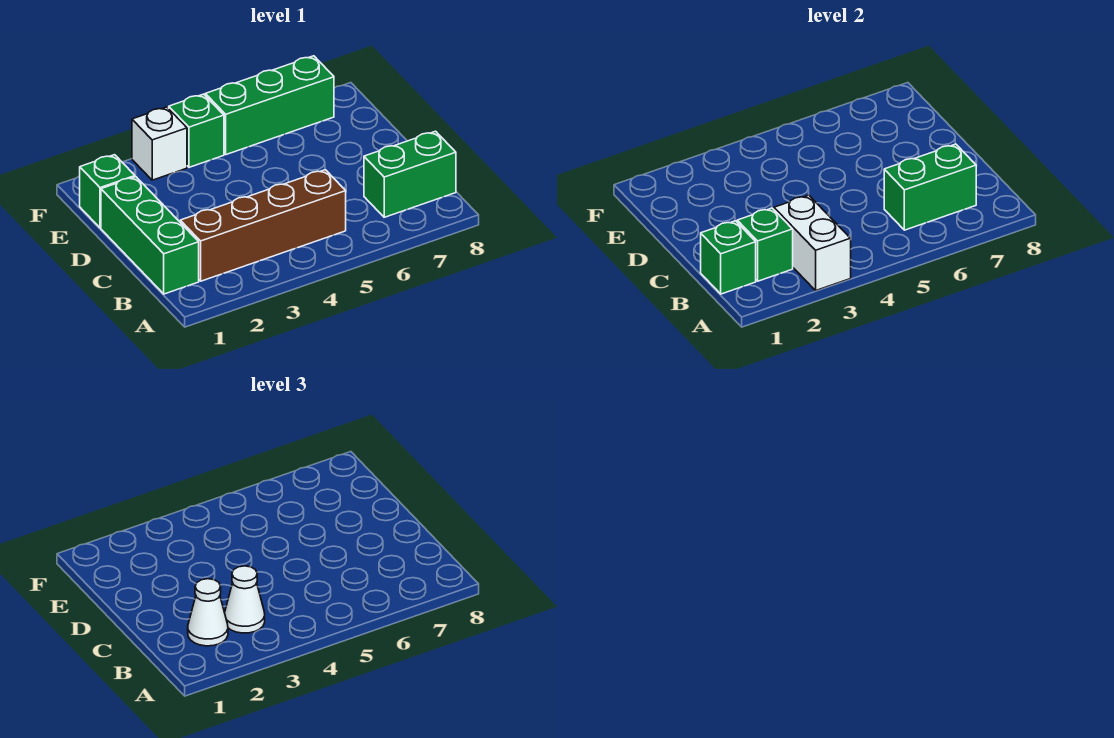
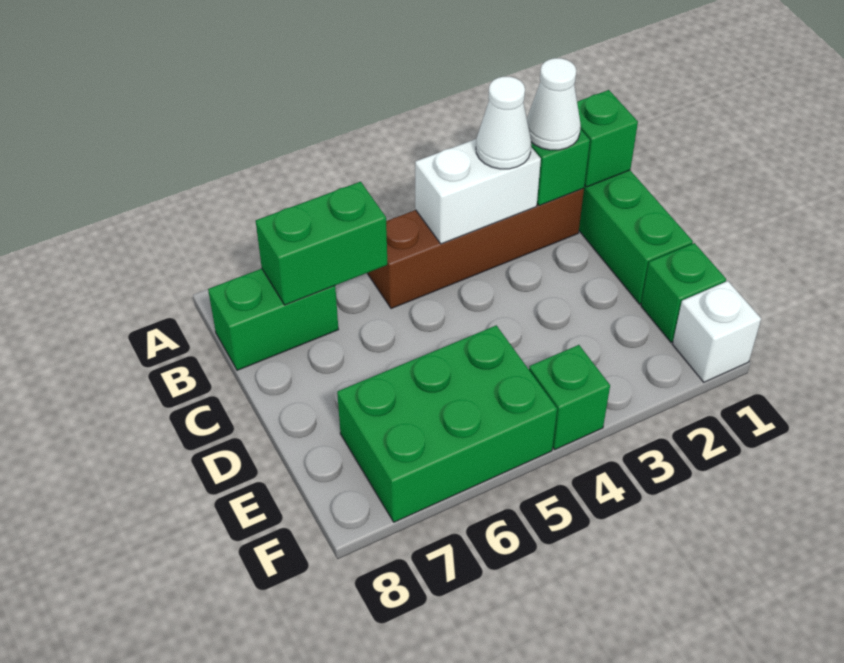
white brick A3:B3 level 2 -> white brick B3:B4 level 2
white brick F3 level 1 -> white brick F1 level 1
green brick F5:F7 level 1 -> green brick E5:F7 level 1

